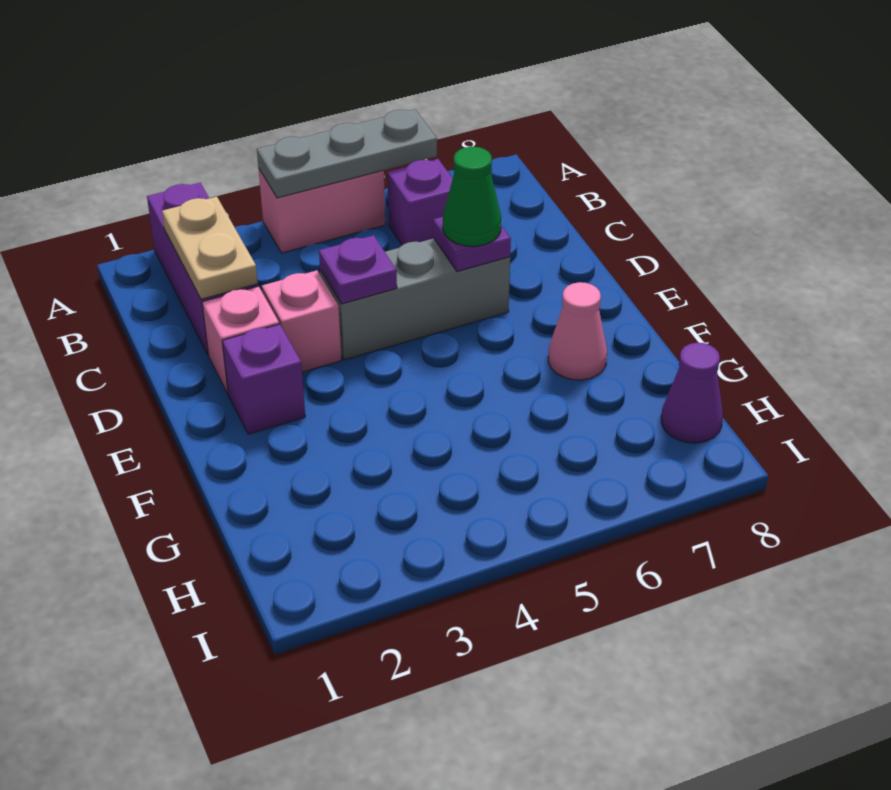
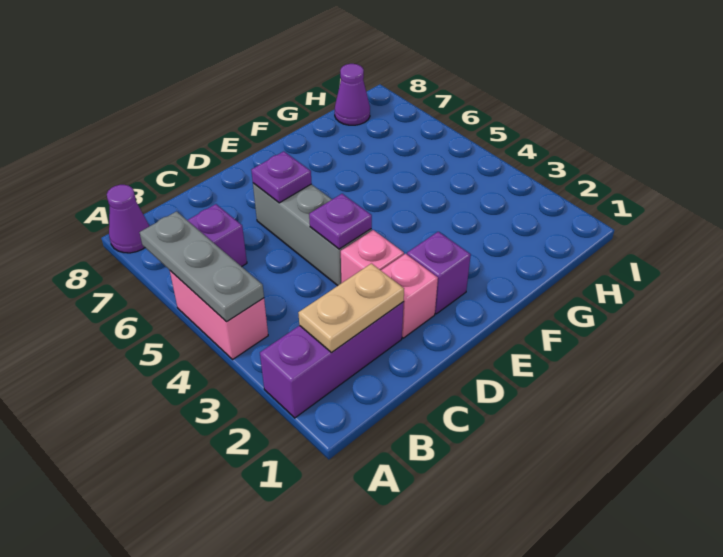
none -> purple cone A8 level 1
green cone D6 level 3 -> none
pink cone F7 level 1 -> none

